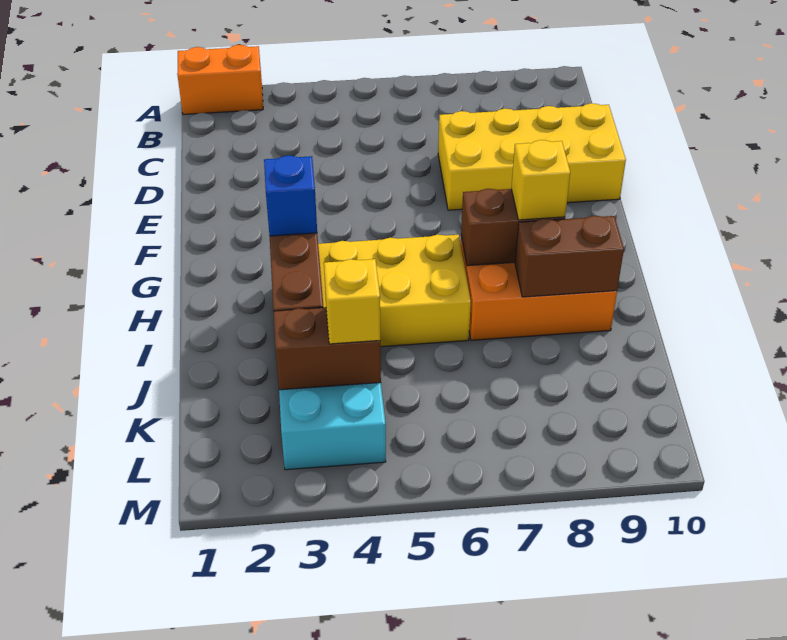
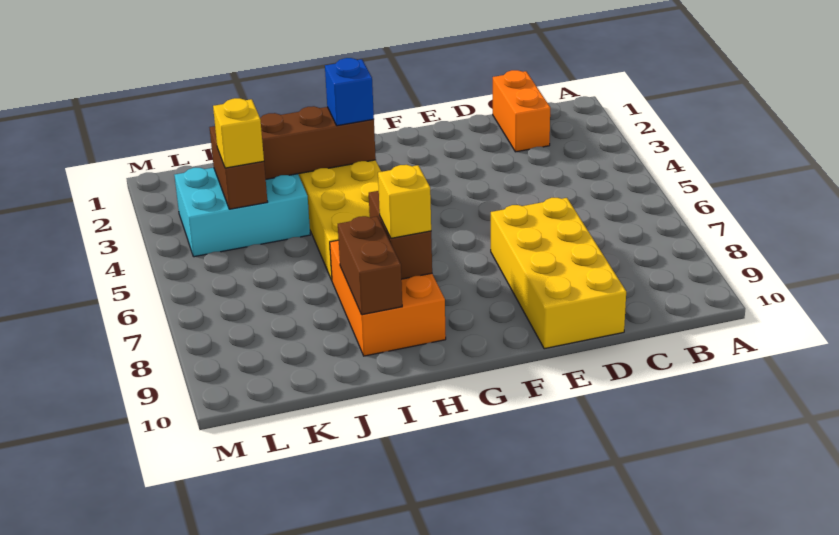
orange brick A1:A2 level 1 -> orange brick C1:C2 level 1

